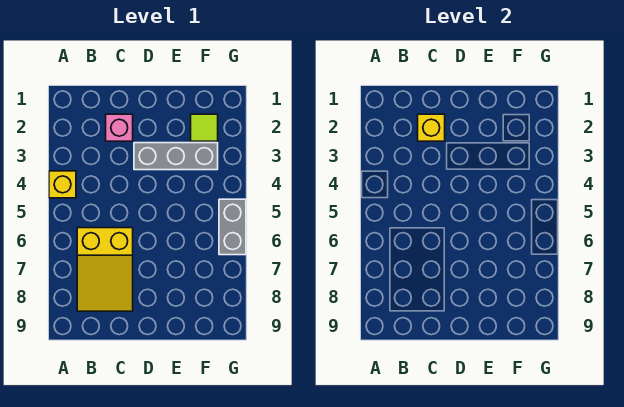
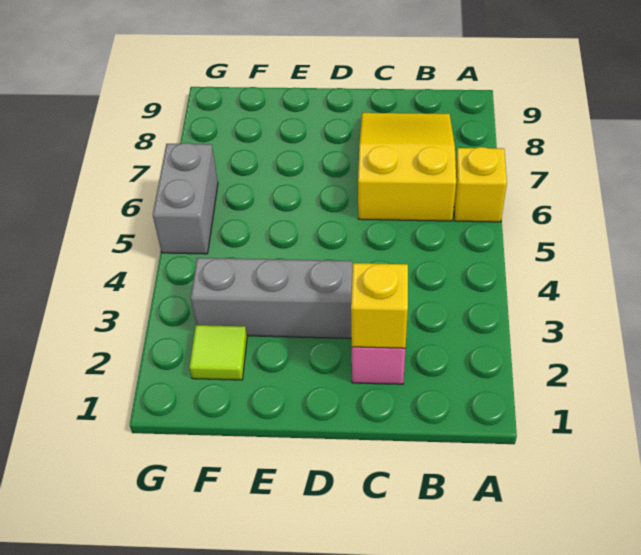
yellow brick A4 level 1 -> yellow brick A6 level 1

